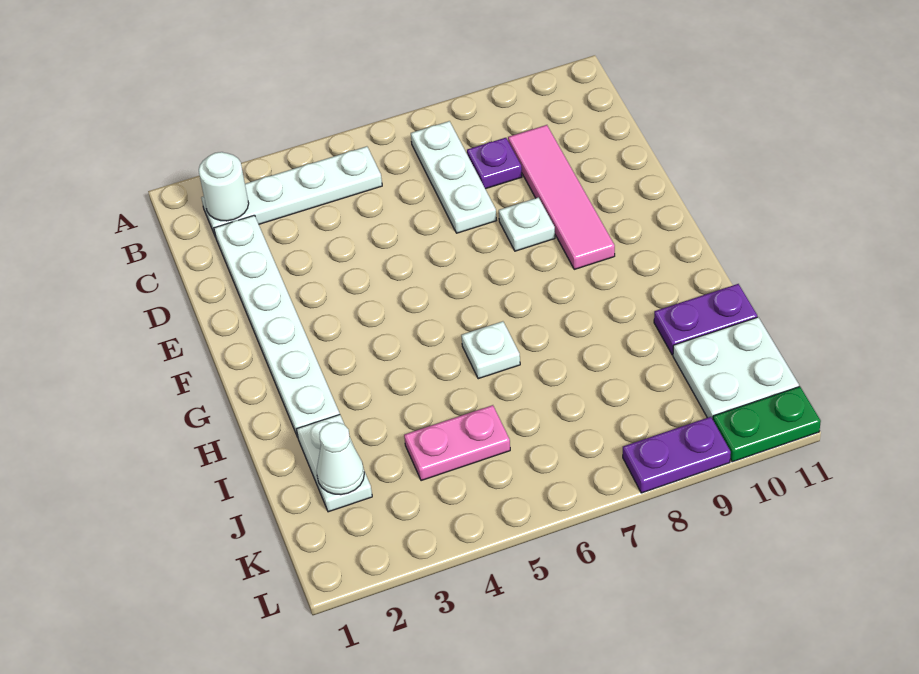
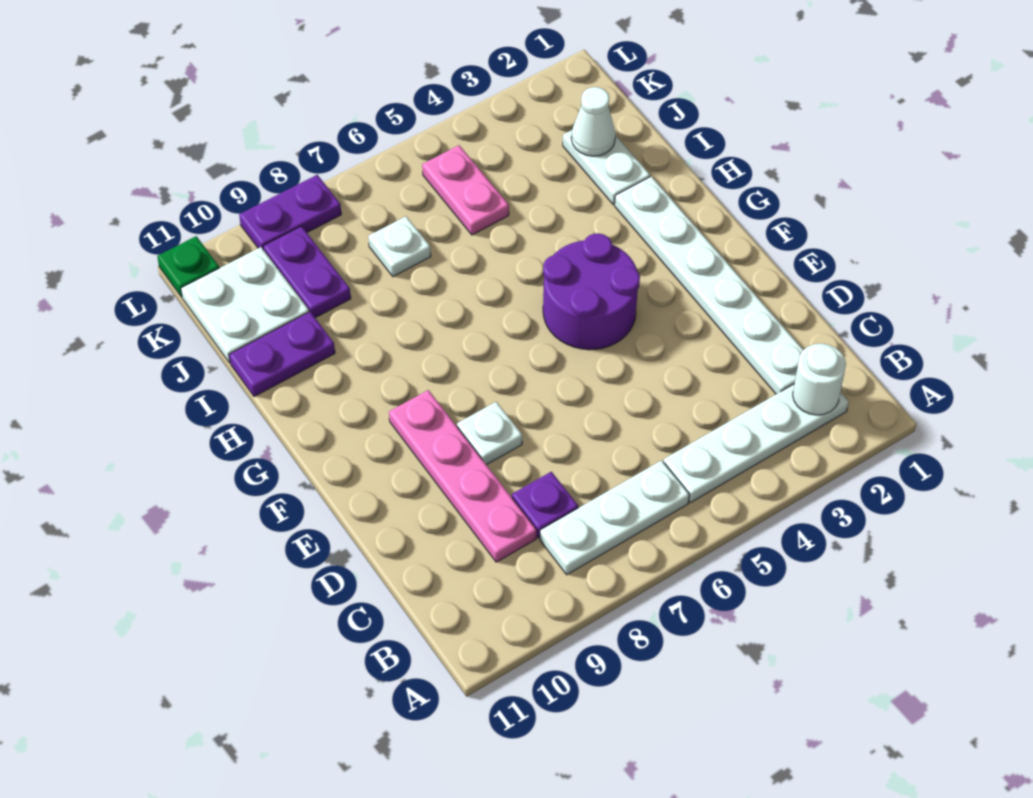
white plate B7:D7 level 1 -> white plate B6:B8 level 1
pink tile C9:F9 level 1 -> pink plate C9:F9 level 1
none -> purple round brick F4:G5 level 1
white plate H6 level 1 -> white plate J7 level 1
pink plate J4:J5 level 1 -> pink plate J5:K5 level 1
none -> purple plate J9:K9 level 1
green plate L10:L11 level 1 -> green plate L11 level 1

